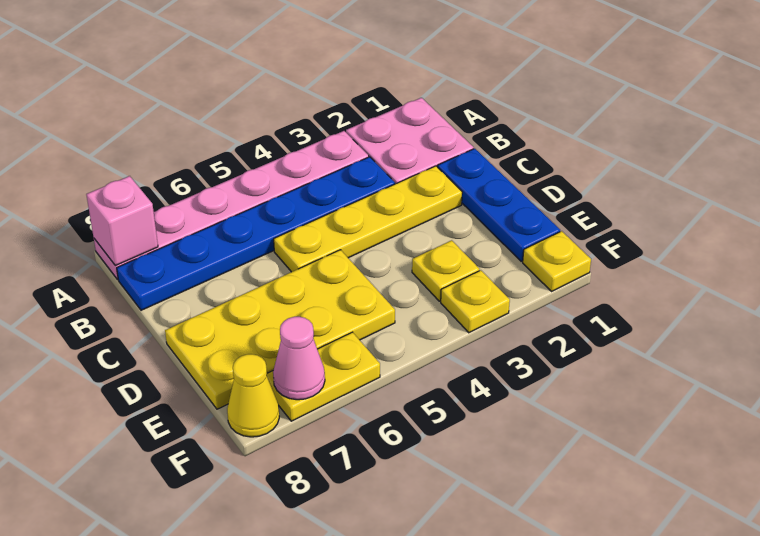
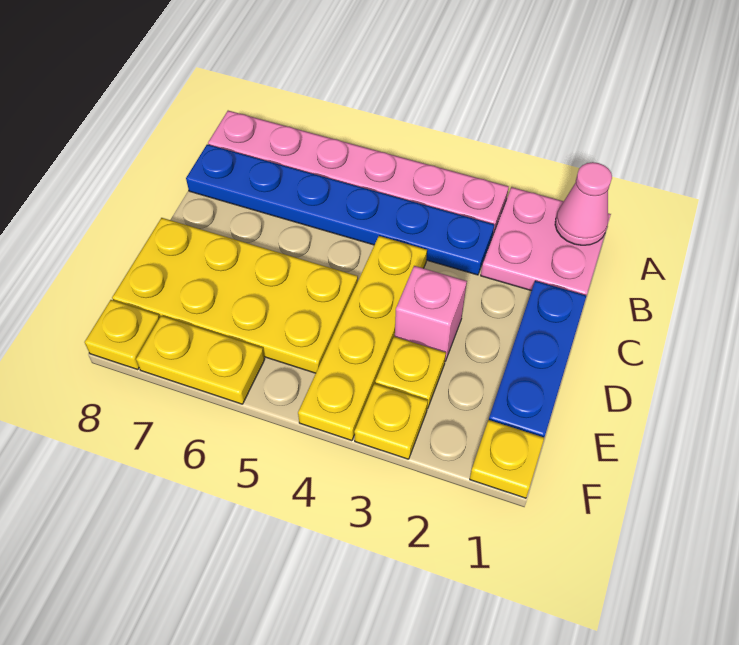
pink brick A8 level 2 -> pink brick D3 level 1
yellow plate C2:C5 level 1 -> yellow plate C4:F4 level 1
pink cone F7 level 2 -> pink cone A1 level 2
yellow cone F8 level 1 -> yellow plate F8 level 1

